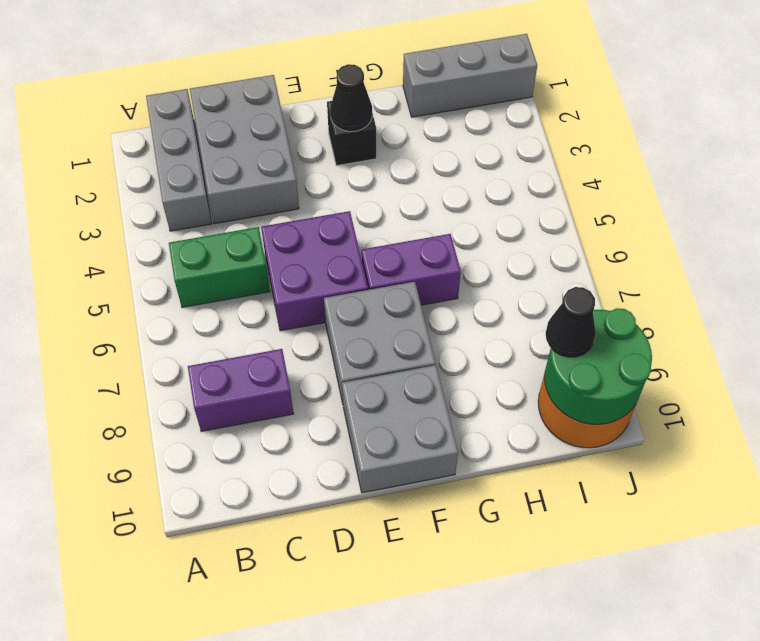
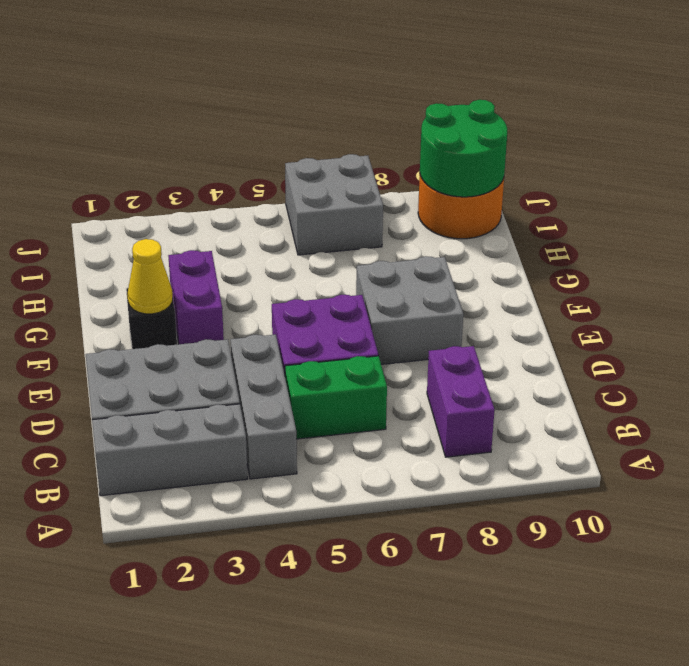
green brick B5:C5 level 1 -> green brick C5:C6 level 1
grey brick E9:F10 level 1 -> grey brick I6:J7 level 1
black cone F2 level 2 -> yellow cone F2 level 2
purple brick F6:G6 level 1 -> purple brick F3:G3 level 1
grey brick H1:J1 level 1 -> grey brick B4:D4 level 1
black cone I9 level 3 -> none

